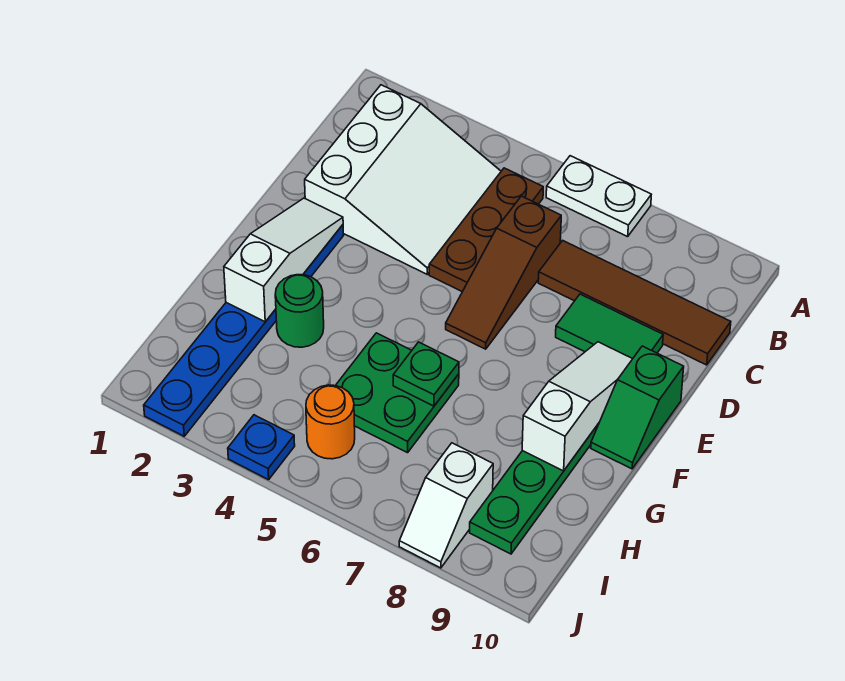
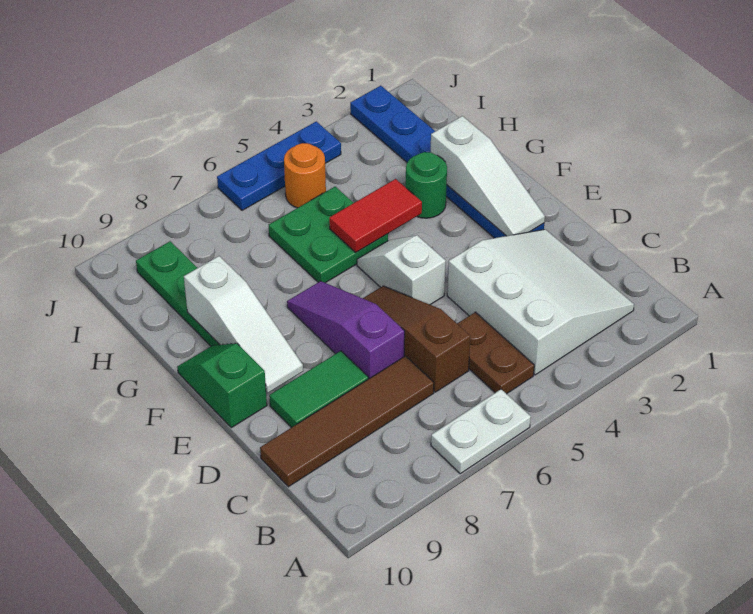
white slope B2:D4 level 1 top 2 -> white slope B2:D4 level 1 top 4
brown plate B5:D5 level 1 -> brown plate B5:C5 level 1
none -> purple slope D7:F7 level 1 top D
none -> red tile G4:G5 level 2
green plate G6 level 2 -> none
white slope I8:J8 level 1 top I -> white slope E5:F5 level 1 top E
blue plate J4 level 1 -> blue plate J4:J6 level 1

